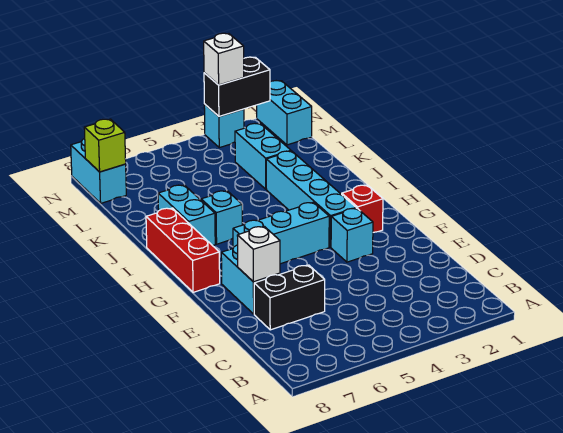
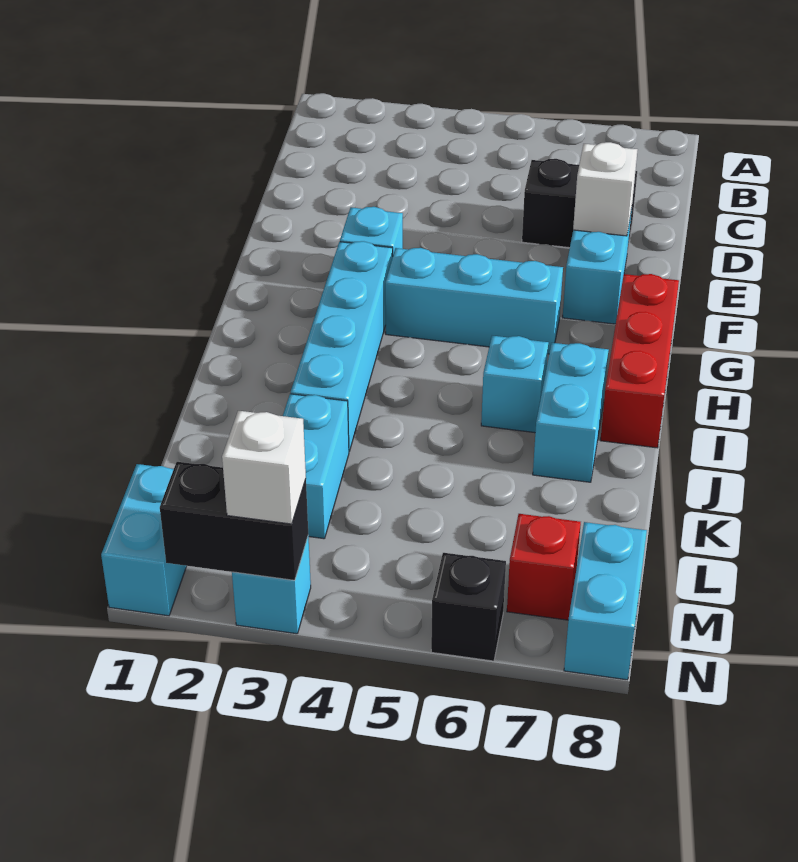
red brick G2 level 1 -> red brick M7 level 1
lime brick M8 level 2 -> none
none -> black brick N6 level 1

